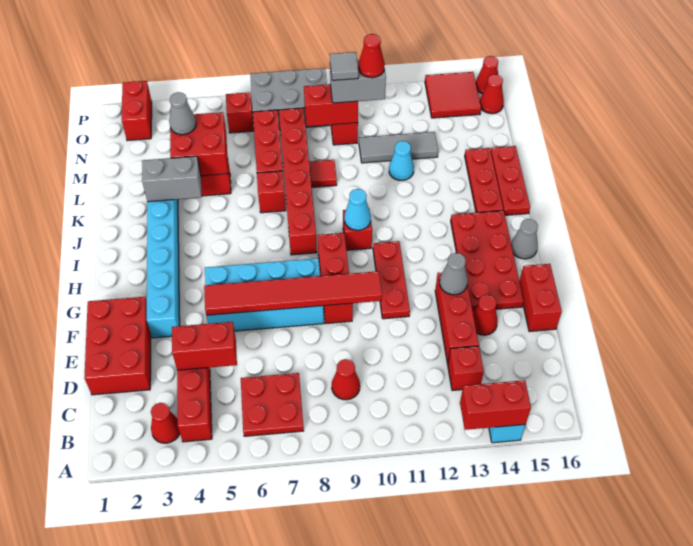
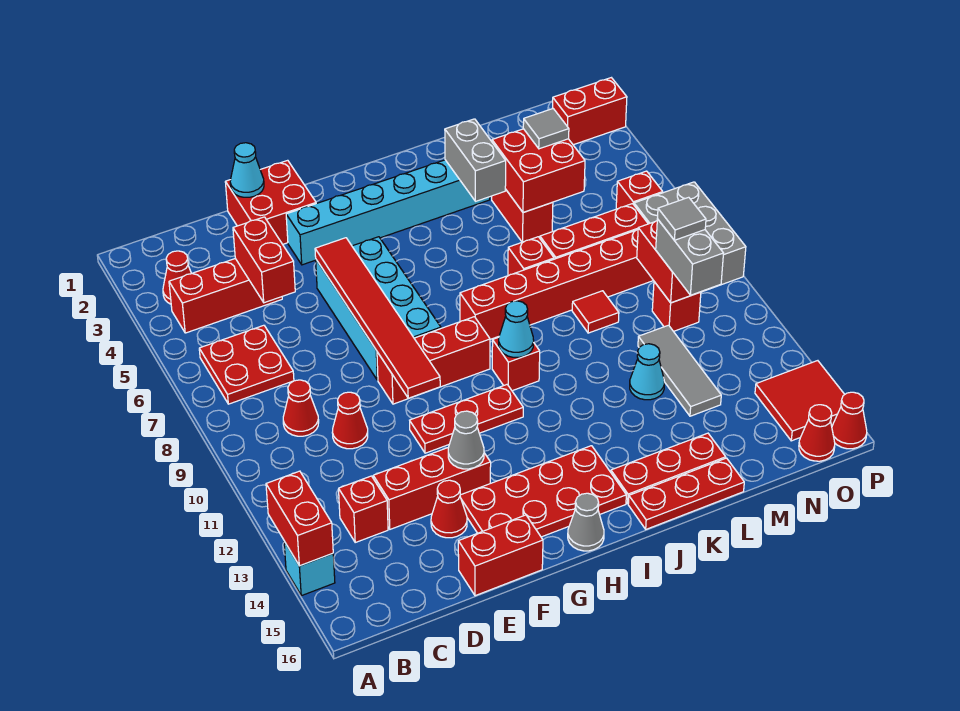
red brick D1:F2 level 1 -> red brick E1:F2 level 1
none -> cyan cone E1 level 2
grey cone M4 level 3 -> grey tile M4 level 3
red cone N11 level 4 -> red cone D10 level 1

